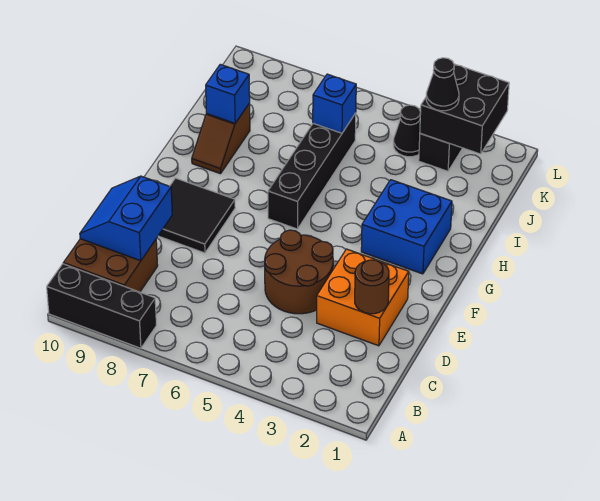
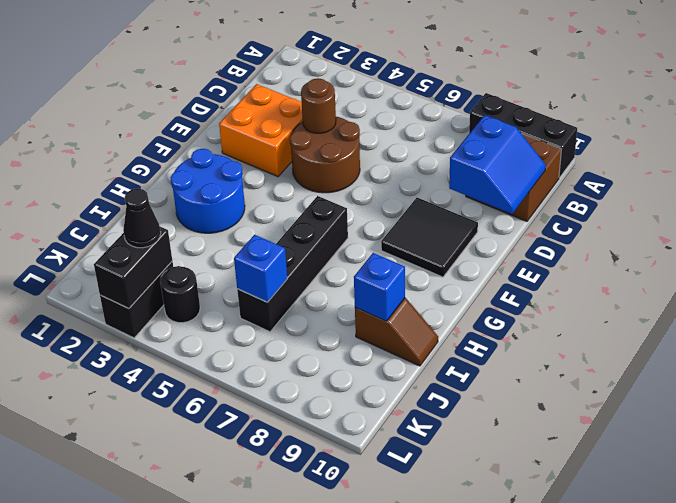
brown round brick D2 level 2 -> brown round brick D4 level 2
blue brick G2:H3 level 1 -> blue round brick G2:H3 level 1
brown slope H9:I9 level 1 top I -> brown slope I9:I10 level 1 top 9
black brick K2:L3 level 2 -> black brick K3:L3 level 2
black cone K4 level 1 -> black round brick K4 level 1

